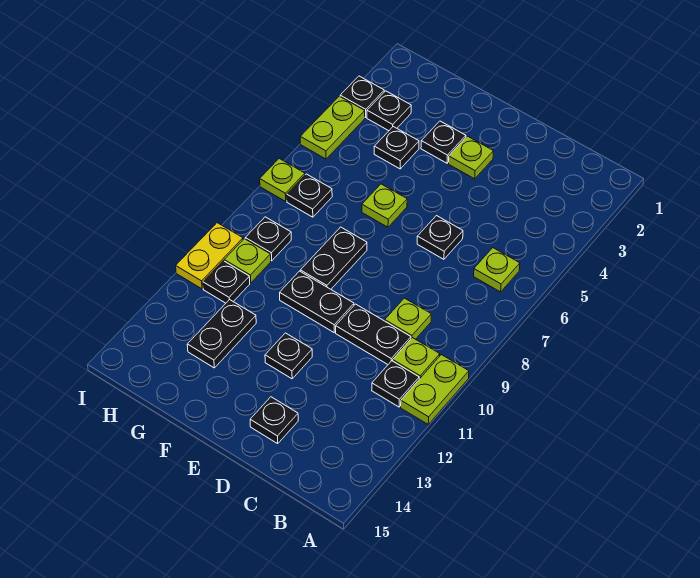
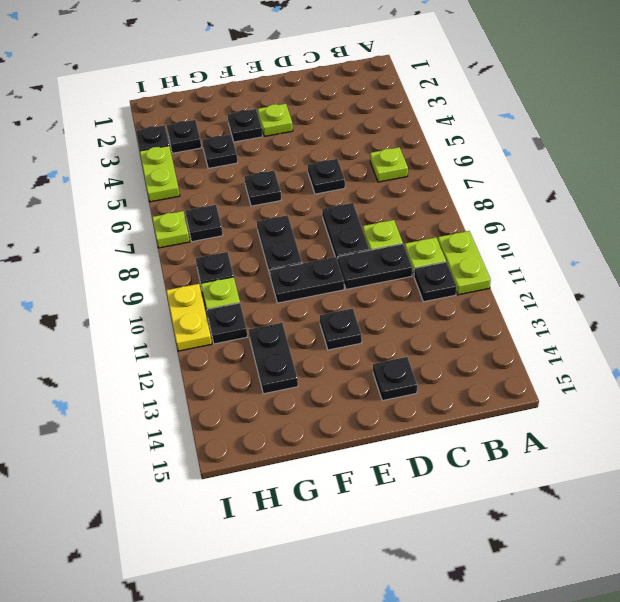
none -> black plate D8:D9 level 1
lime plate F6 level 1 -> black plate F6 level 1

